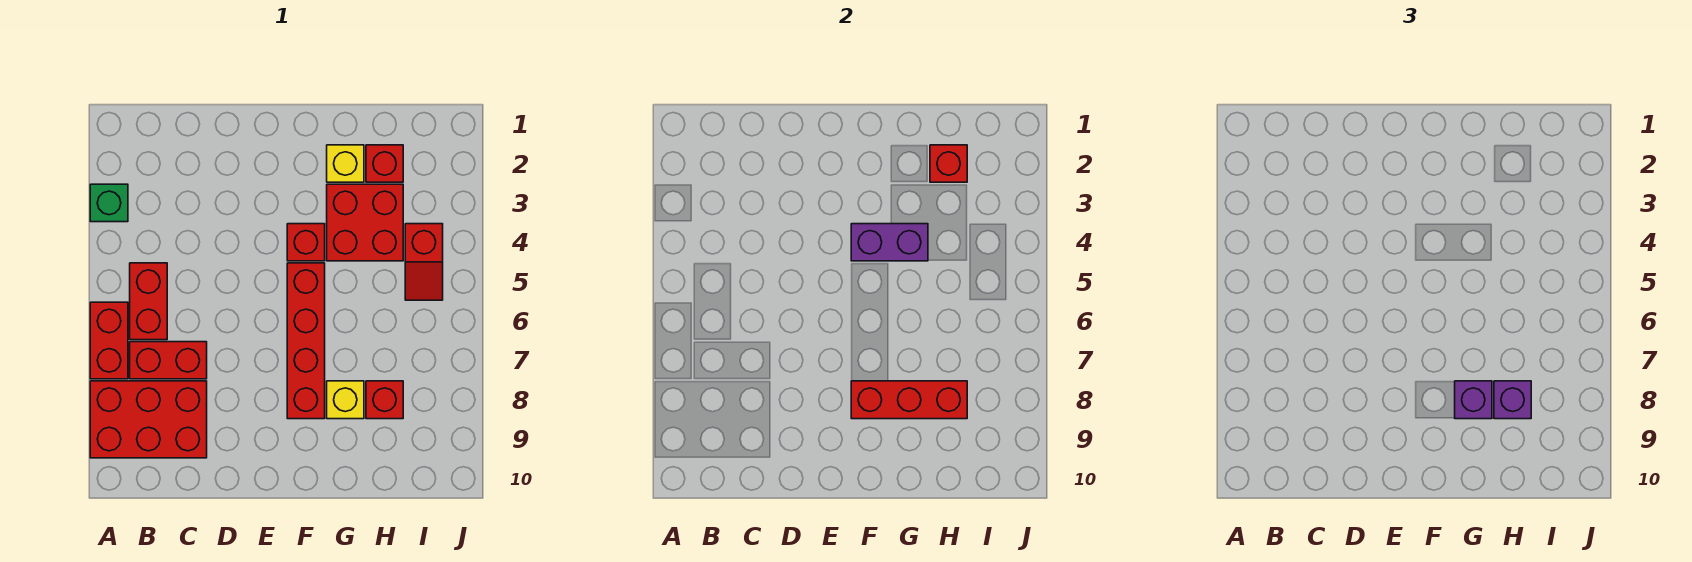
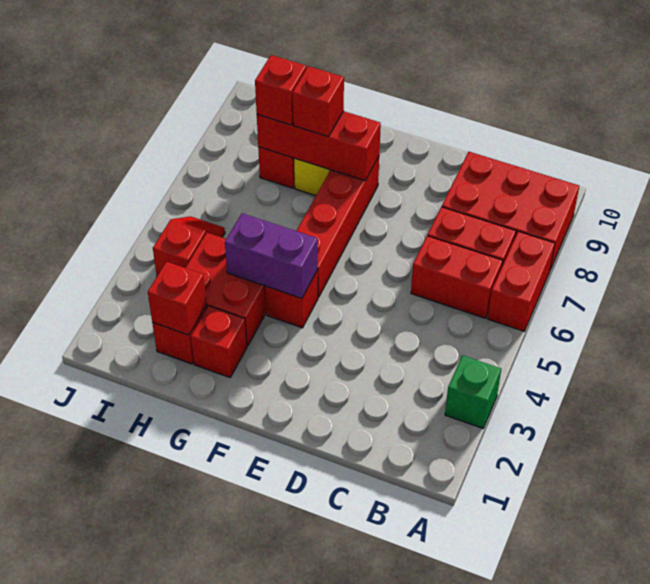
red brick B5:B6 level 1 -> red brick B6:C6 level 1
yellow brick G2 level 1 -> red brick G2 level 1
purple brick G8 level 3 -> red brick G8 level 3
purple brick H8 level 3 -> red brick H8 level 3

